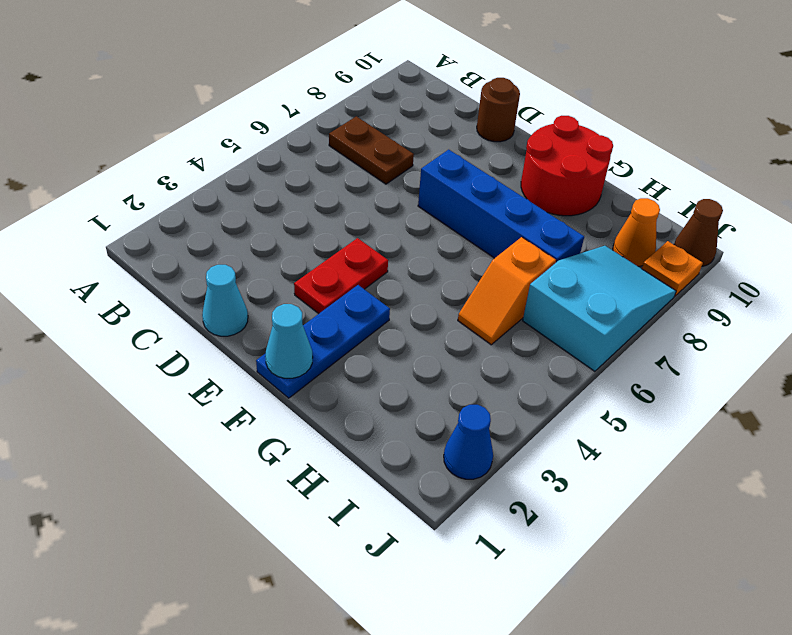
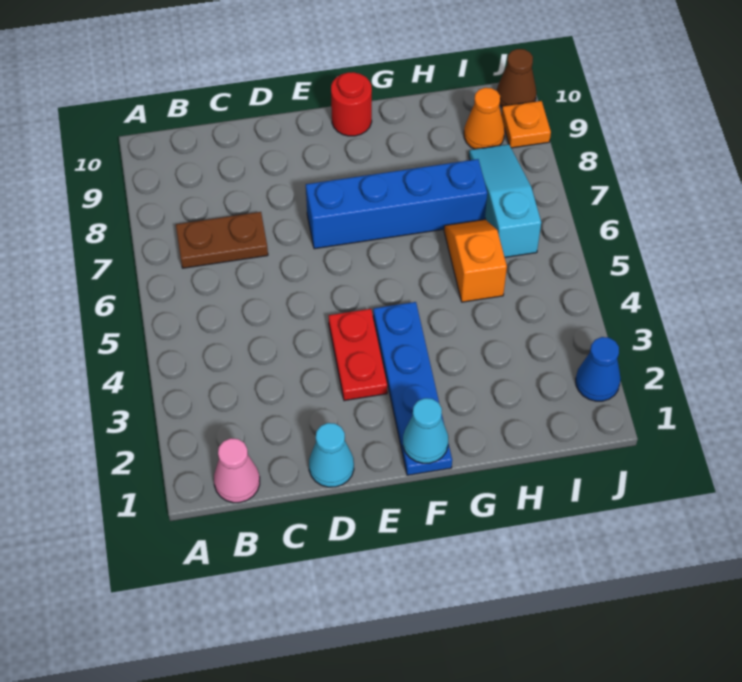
none -> pink cone B1 level 1
brown round brick D10 level 1 -> none
blue plate F1:F3 level 1 -> blue plate F1:F4 level 1
red round brick F9:G10 level 1 -> red round brick F10 level 1
orange slope H5:H6 level 1 top 6 -> orange slope H5:H6 level 1 top 5
cyan slope I6:J8 level 1 top 6 -> cyan slope I6:I8 level 1 top 6

